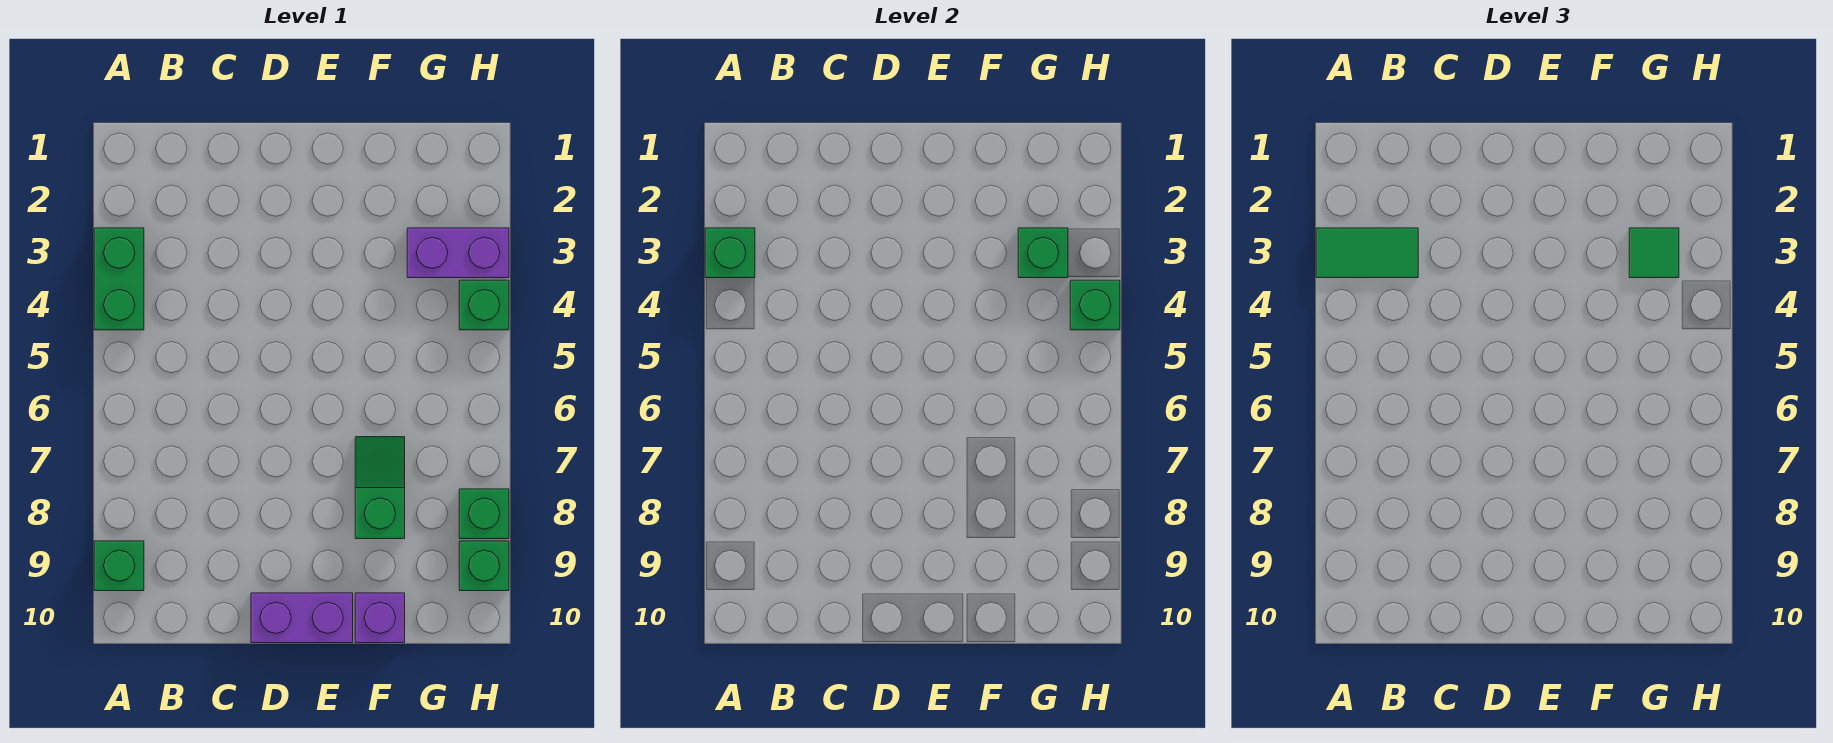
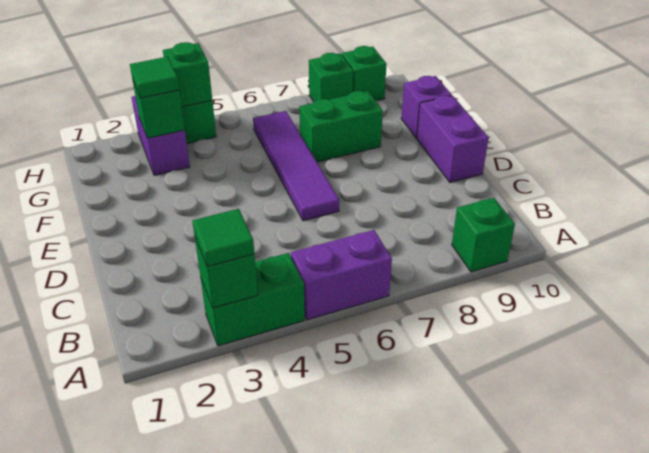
green tile A3:B3 level 3 -> green tile A3 level 3
none -> purple brick A5:A6 level 1
none -> purple tile D6:G6 level 1
green slope F7:F8 level 1 top 8 -> green brick F7:F8 level 1

